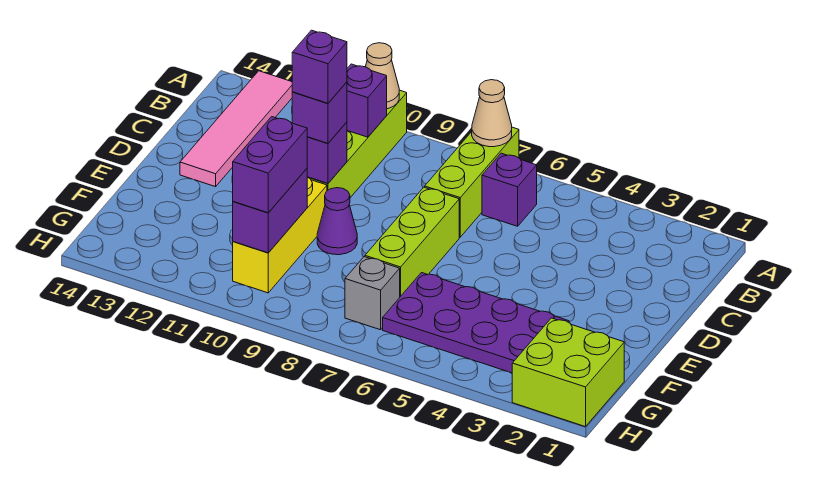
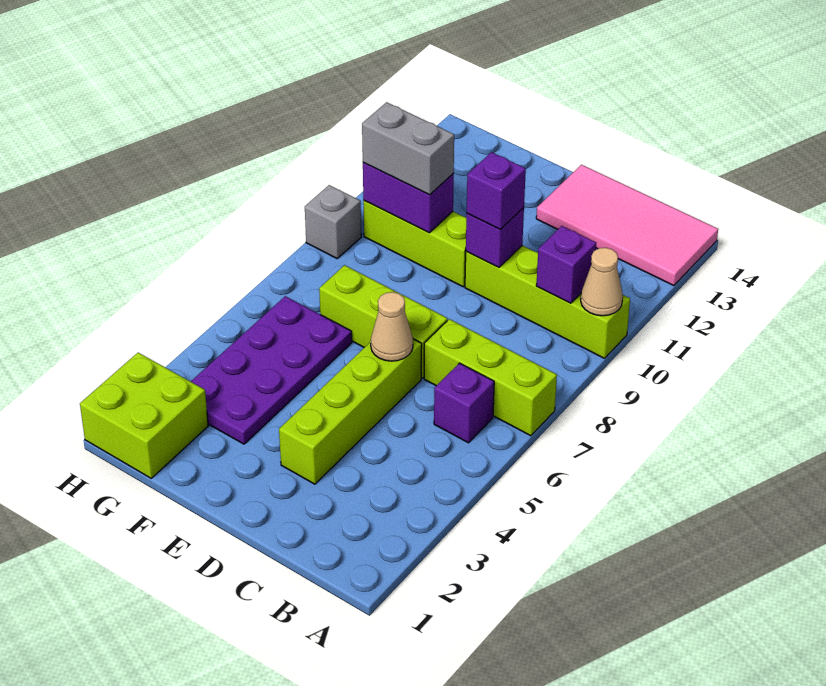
tan cone A7 level 2 -> tan cone D6 level 2
pink tile A13:D13 level 1 -> pink tile A13:D14 level 1
none -> lime brick D3:D6 level 1
purple brick D10 level 4 -> none
purple cone E9 level 1 -> none
yellow brick E10:G10 level 1 -> lime brick E10:G10 level 1
purple brick F10:G10 level 3 -> grey brick F10:G10 level 3
grey brick G7 level 1 -> grey brick H9 level 1

